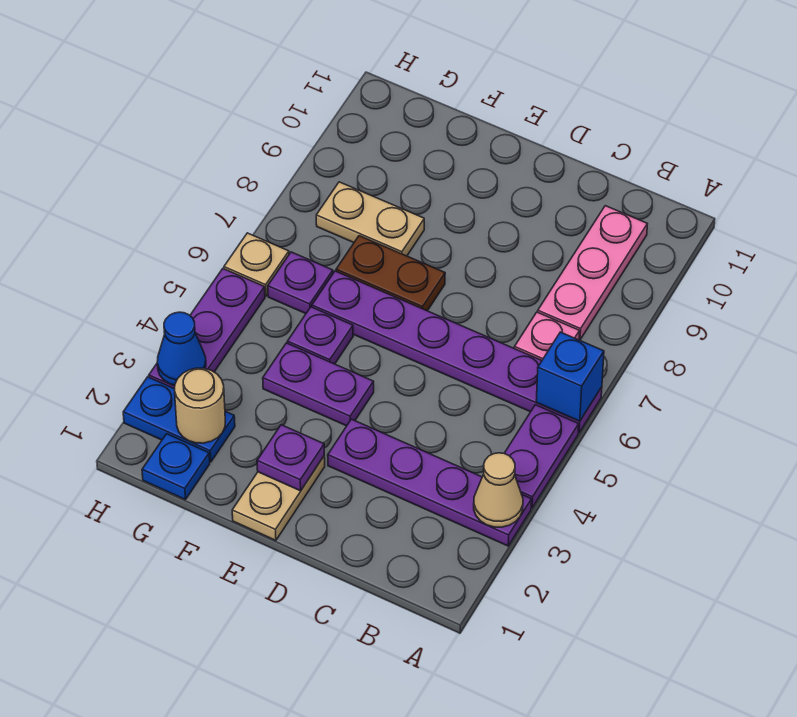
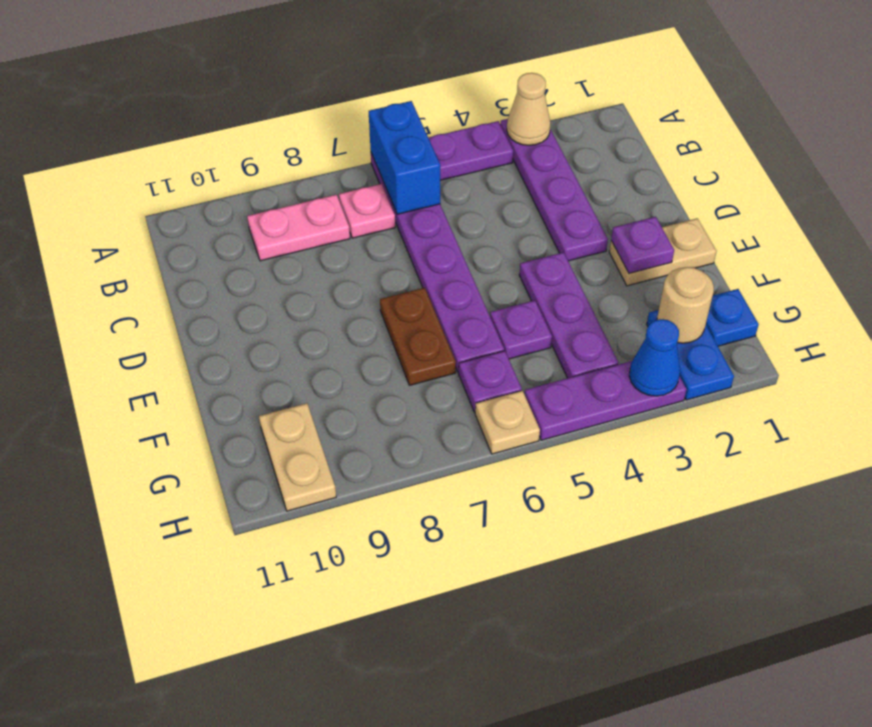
blue brick A6 level 2 -> blue brick A6:B6 level 2
pink plate B8:B10 level 1 -> pink plate B8:B9 level 1
purple plate E4:F4 level 1 -> purple plate E4:G4 level 1
tan plate F8:G8 level 1 -> tan plate G10:H10 level 1

